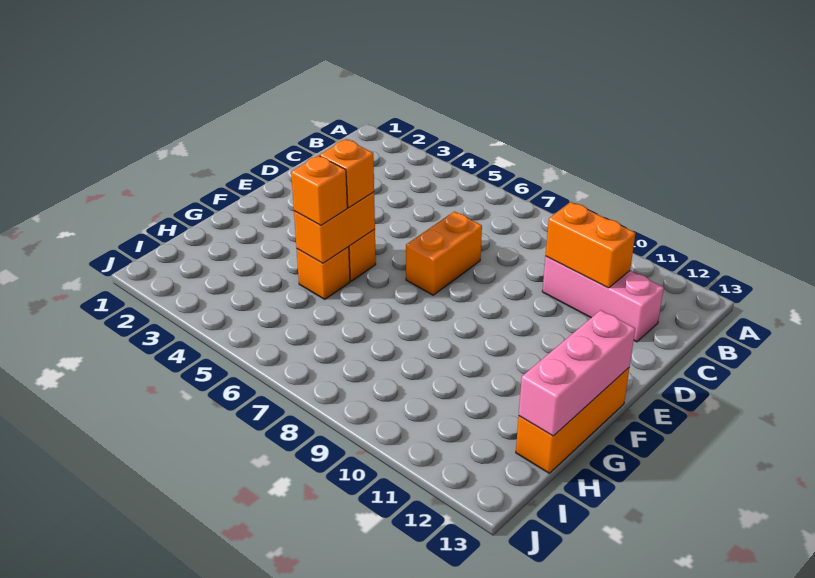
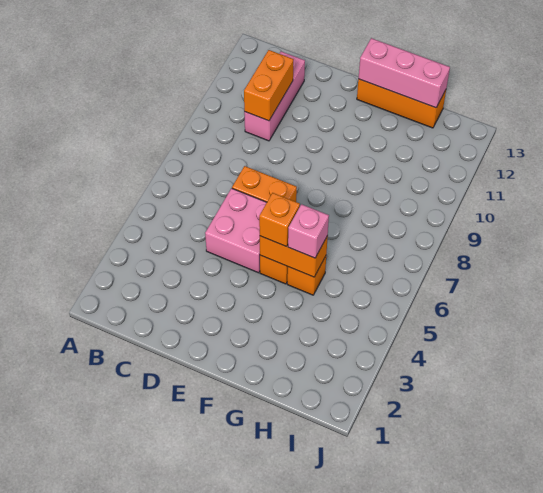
none -> pink brick D5:E6 level 1
orange brick G5 level 3 -> pink brick G5 level 3

